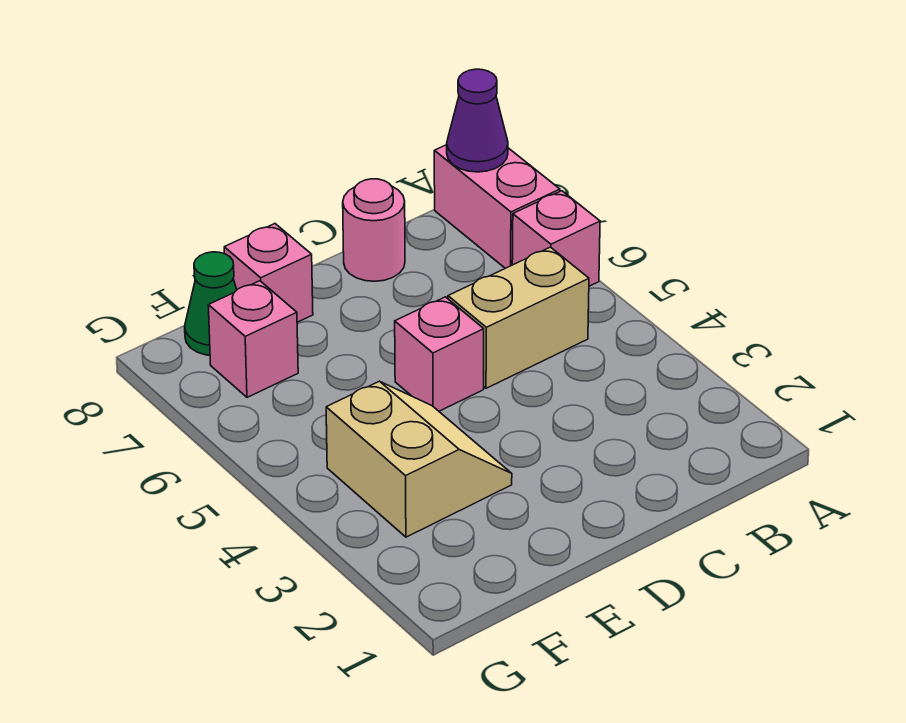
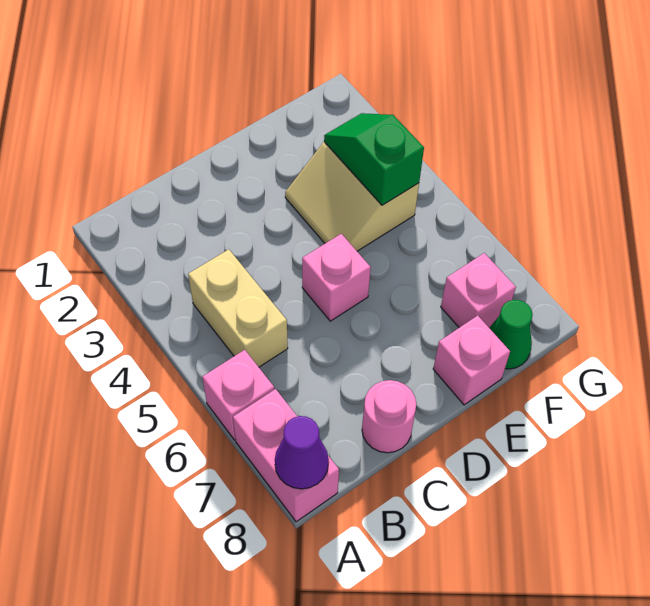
tan brick B5:C5 level 1 -> tan brick B4:B5 level 1
none -> green slope F3:F4 level 2 top 4

